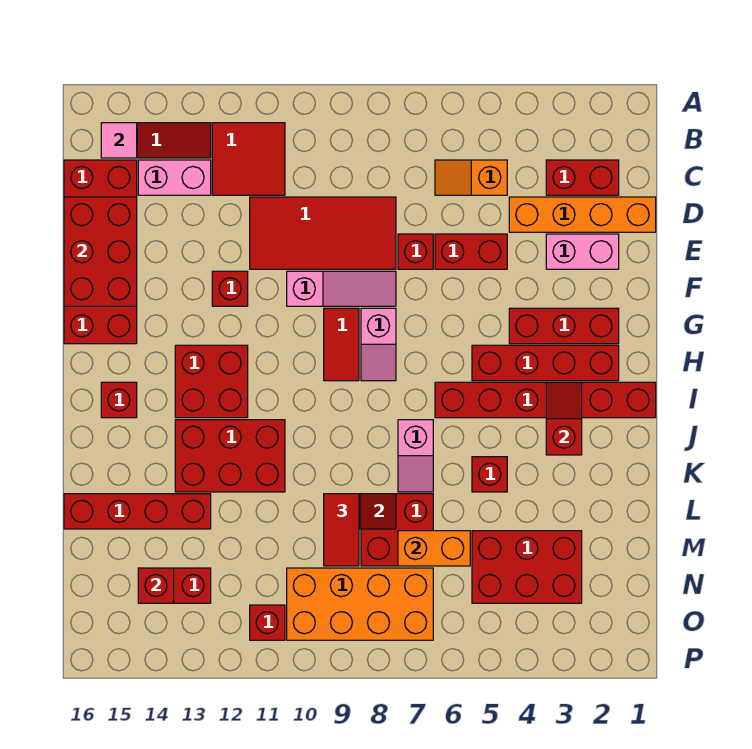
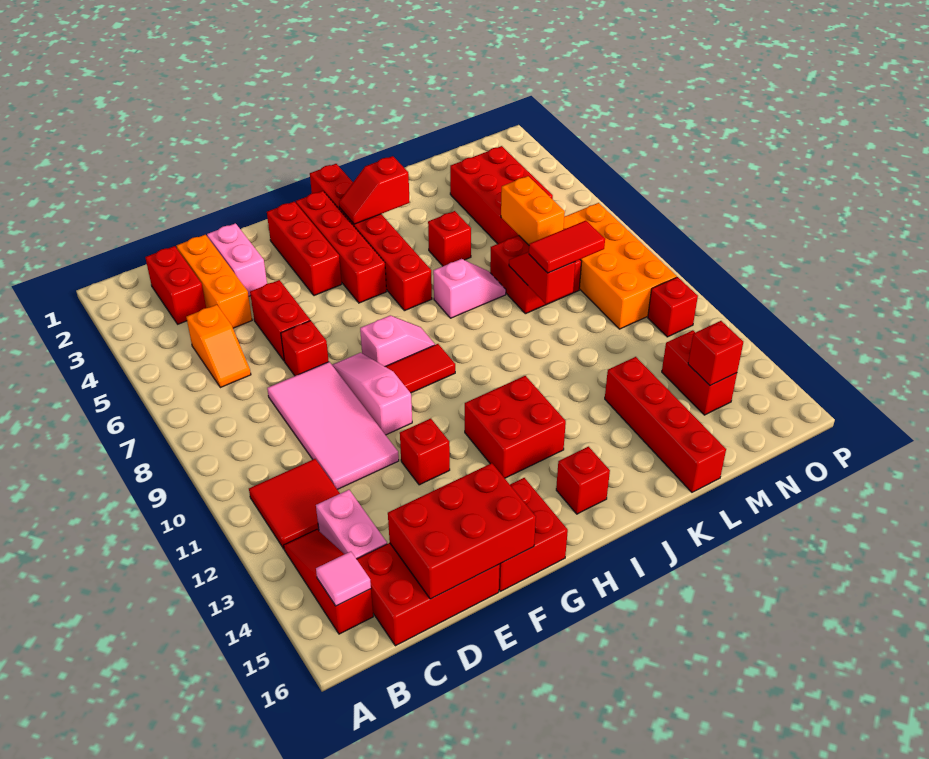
orange brick D1:D4 level 1 -> orange brick D2:D4 level 1
red tile D8:E11 level 1 -> pink tile D8:E11 level 1
red brick J11:K13 level 1 -> none

